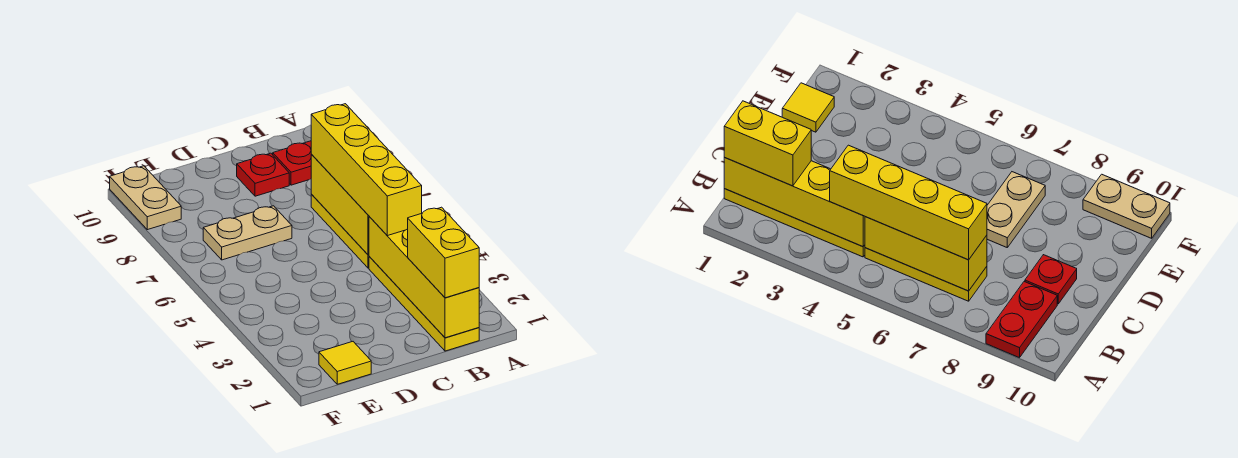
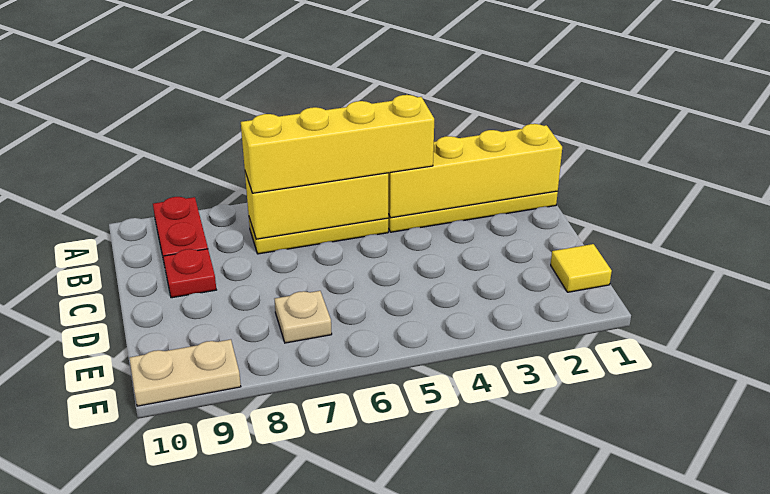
yellow brick B1:B2 level 3 -> none
tan plate D7:E7 level 1 -> tan plate E7 level 1

